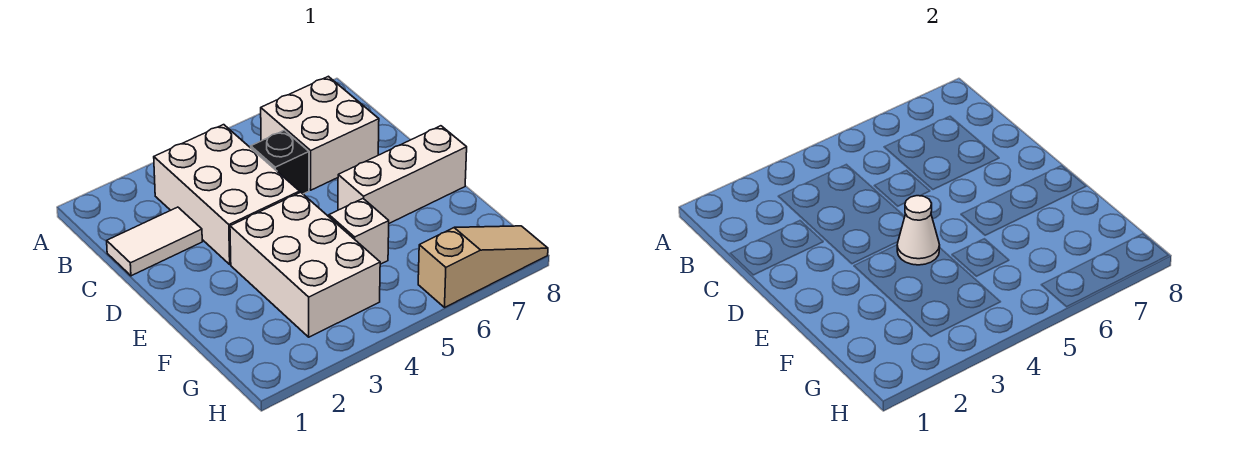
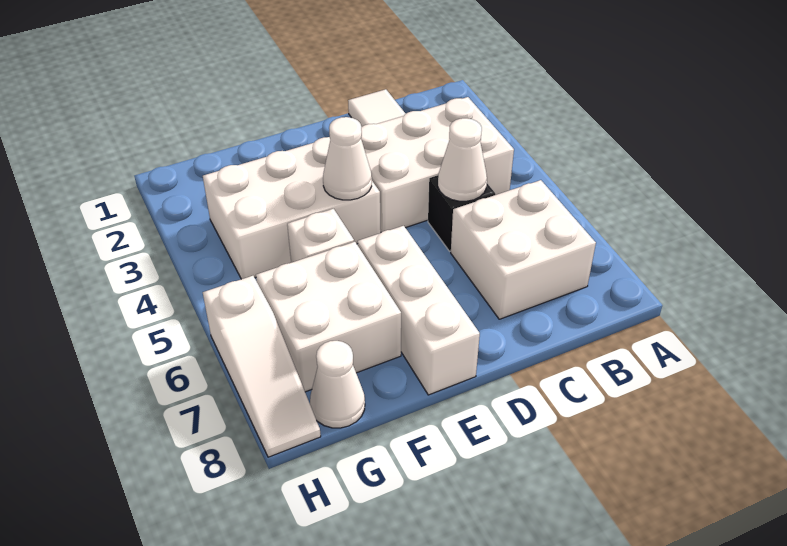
none -> white cone C5 level 2
none -> white brick F6:G7 level 1
none -> white cone G8 level 1
tan slope H6:H8 level 1 top 6 -> white slope H6:H8 level 1 top 6

